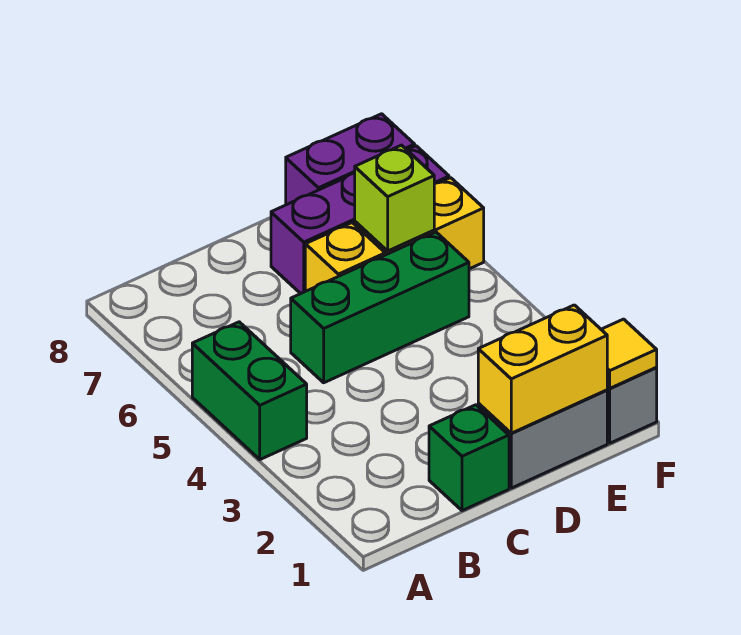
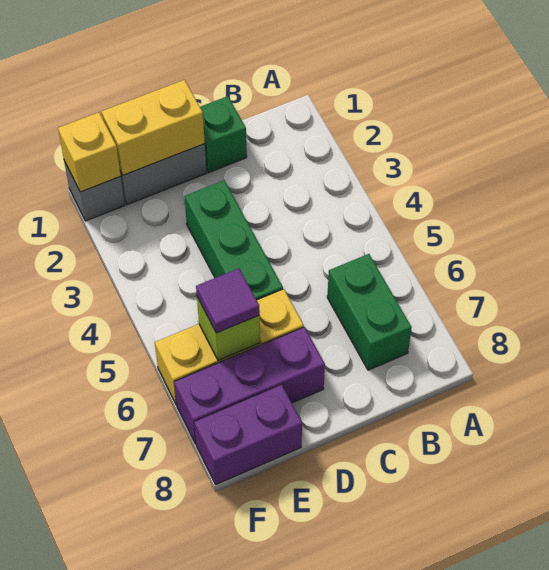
green brick A4:A5 level 1 -> green brick B6:B7 level 1
green brick C5:E5 level 1 -> green brick D3:D5 level 1
none -> purple tile E6 level 3
yellow tile F1 level 2 -> yellow brick F1 level 2

